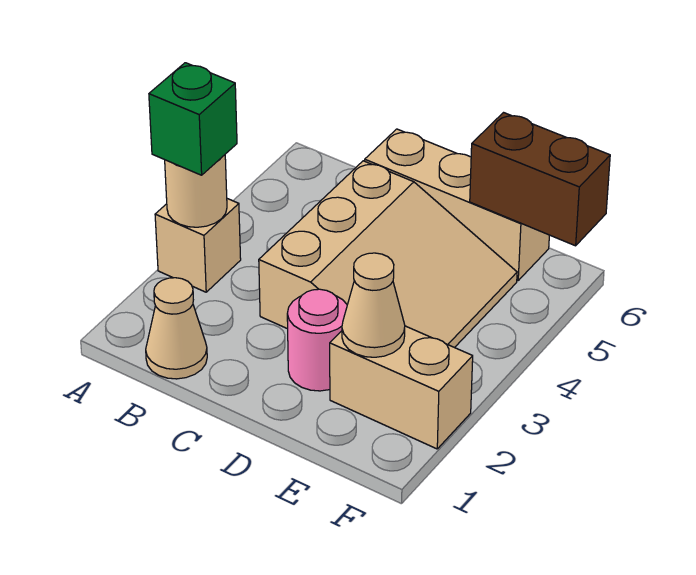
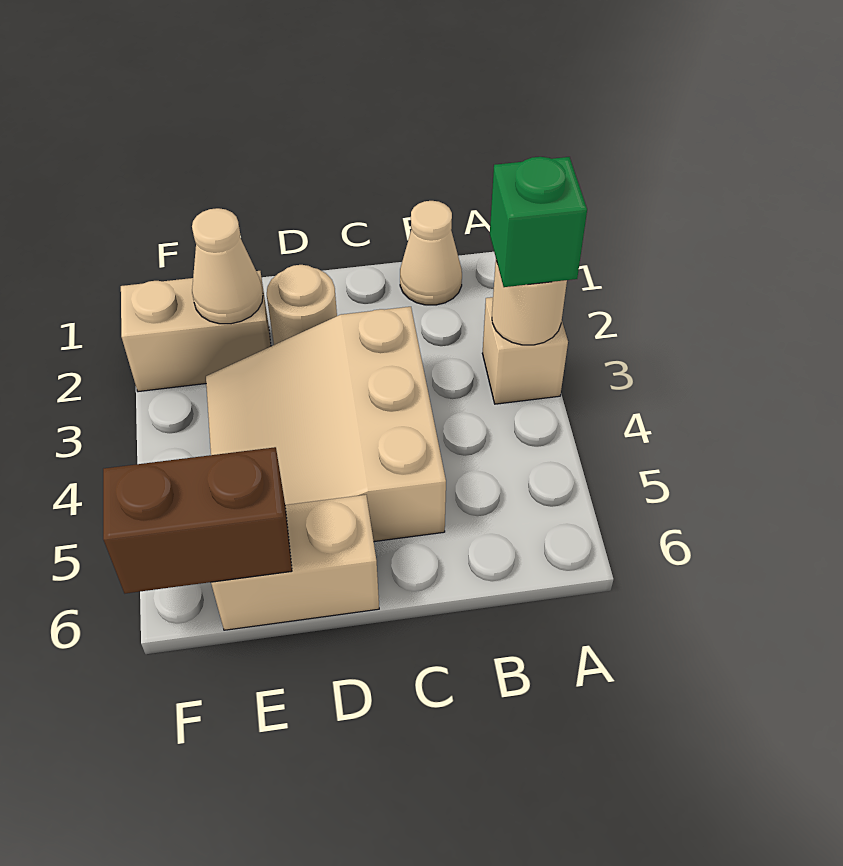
tan brick C6:E6 level 1 -> tan brick D6:E6 level 1
pink round brick D2 level 1 -> tan round brick D2 level 1

